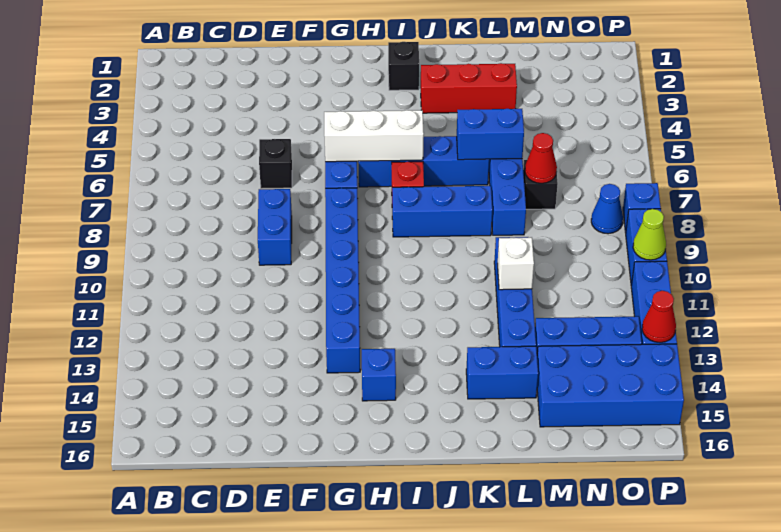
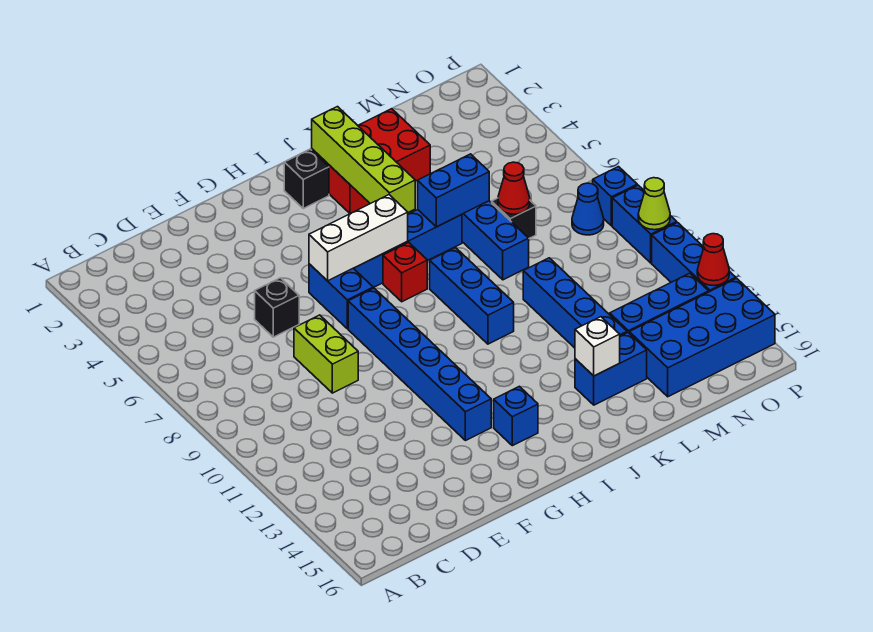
blue brick E8:E9 level 1 -> lime brick E8:E9 level 1
blue brick I8:K8 level 1 -> blue brick J8:J10 level 1
none -> lime brick J2:J5 level 2
red brick J3:L3 level 1 -> red brick J2:L3 level 1
white brick L11 level 2 -> white brick K14 level 2

